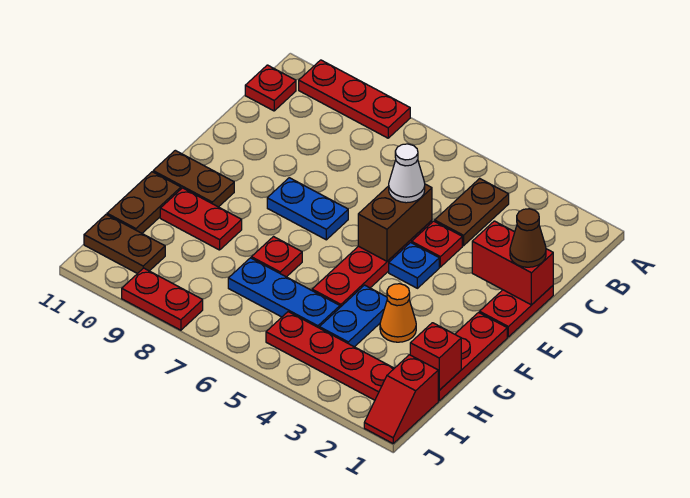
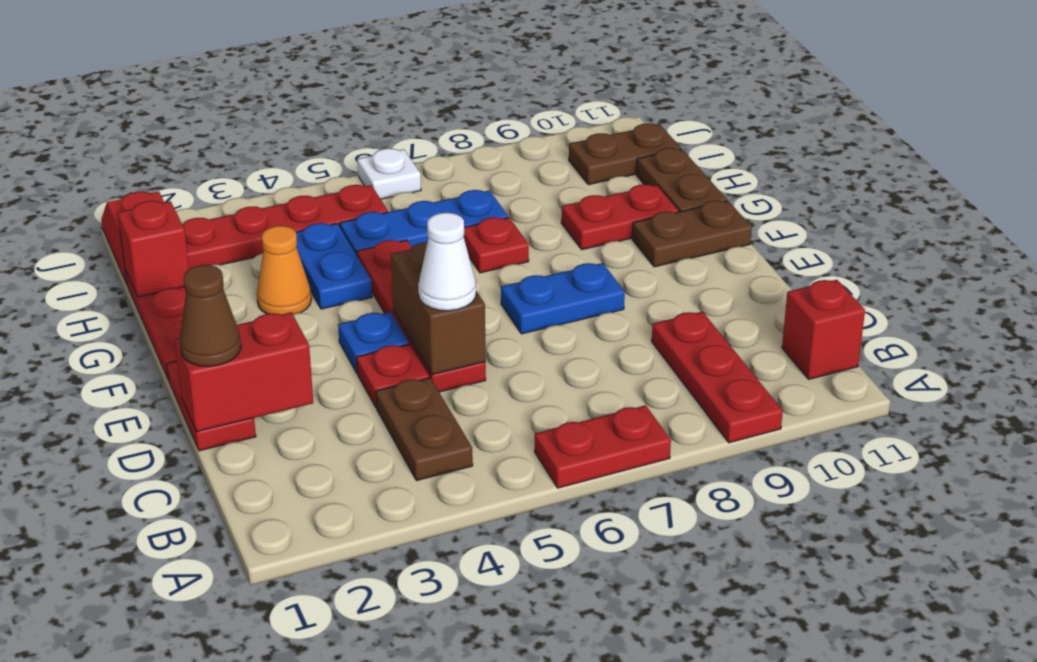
red plate A8:A10 level 1 -> red plate A9:C9 level 1
red plate B11 level 1 -> red brick B11 level 1
none -> white plate J6 level 1
red plate J8:J9 level 1 -> red plate A6:A7 level 1

